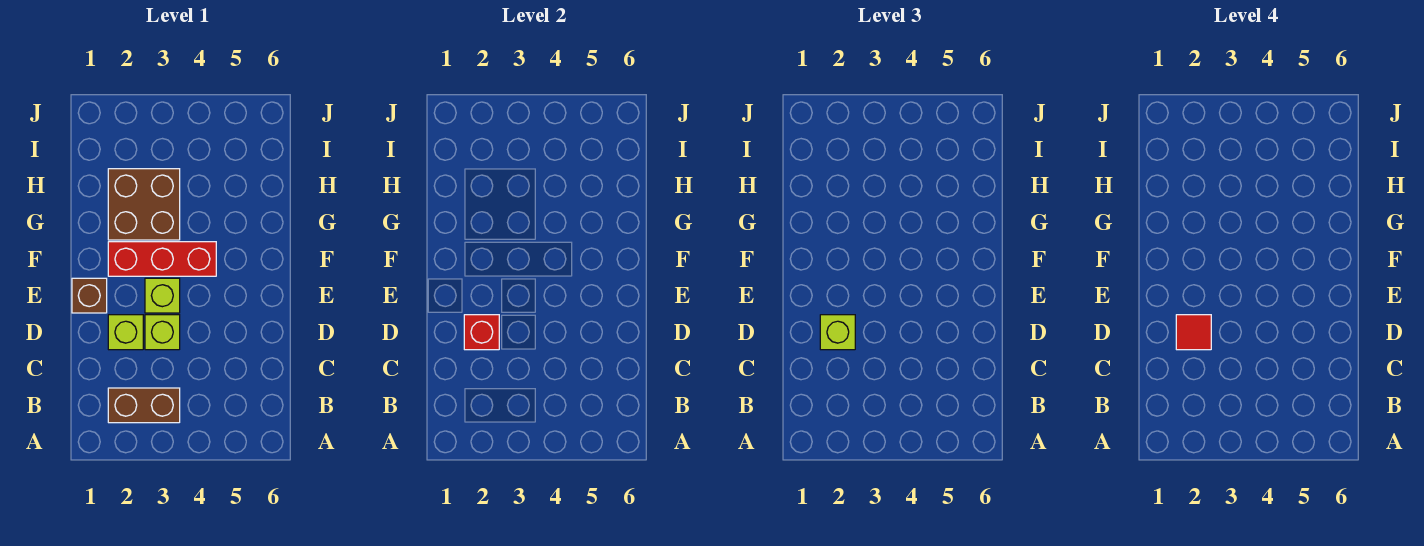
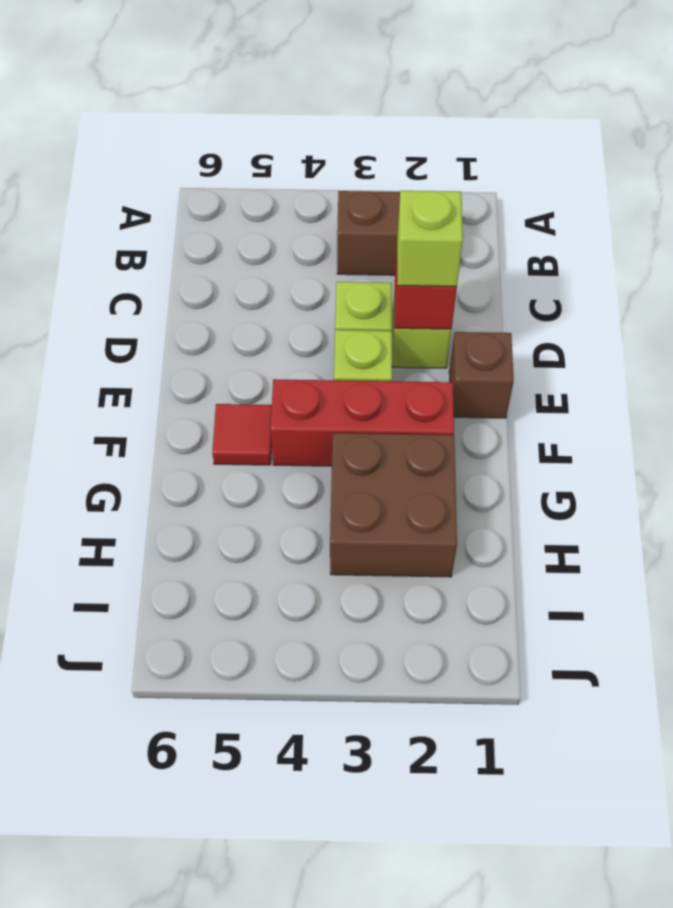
red tile D2 level 4 -> red tile F5 level 1

